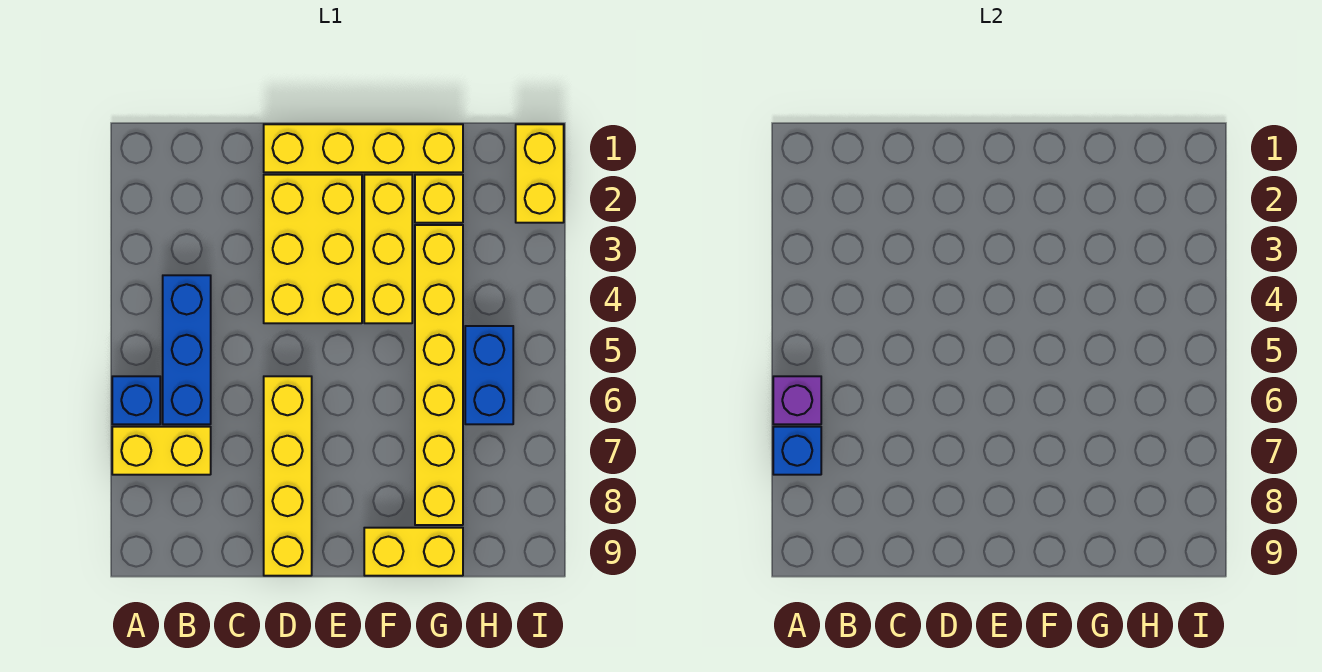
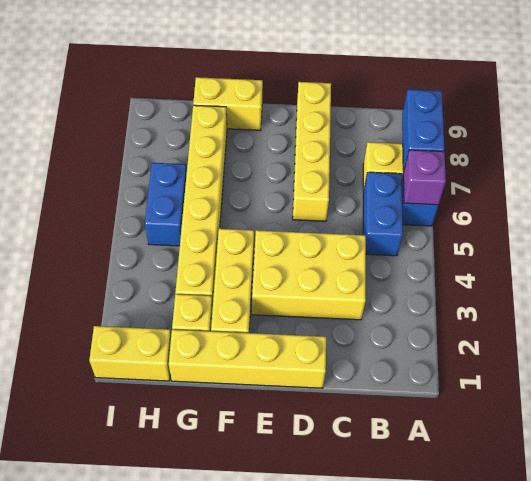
blue brick A7 level 2 -> blue brick A7:A8 level 2
blue brick B4:B6 level 1 -> blue brick B5:B6 level 1
yellow brick D2:E4 level 1 -> yellow brick C3:E4 level 1
yellow brick I1:I2 level 1 -> yellow brick H1:I1 level 1

